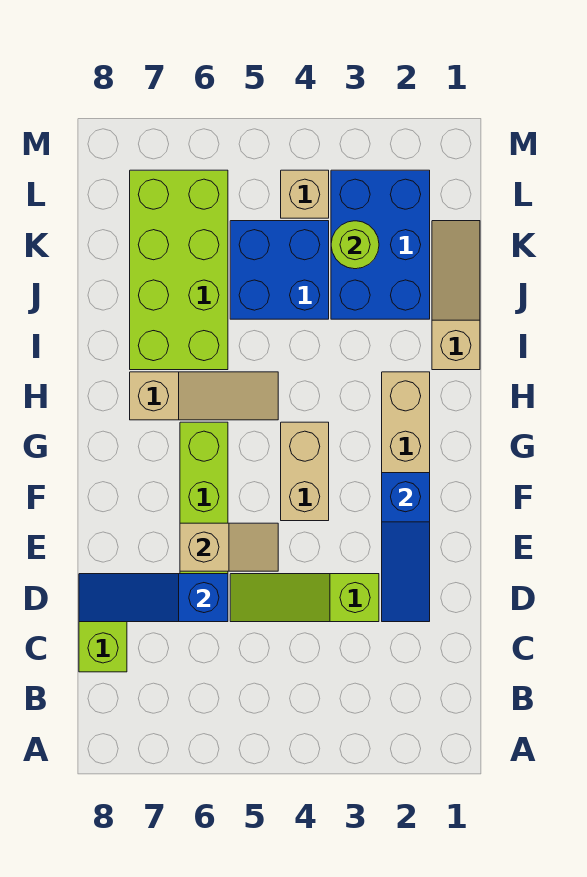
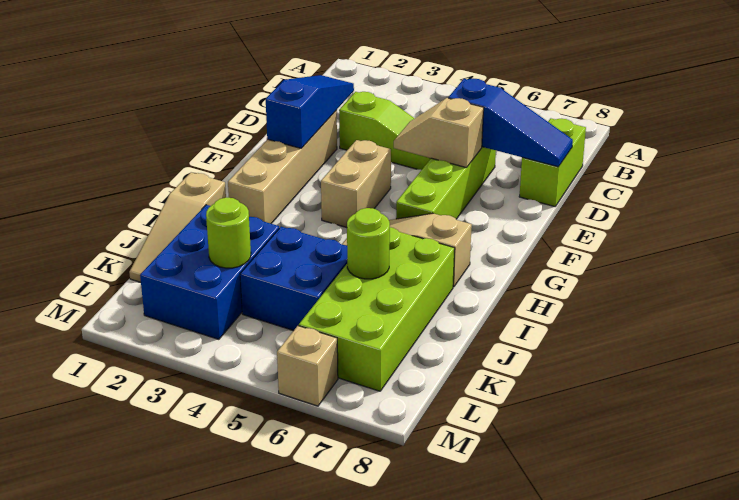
none -> lime round brick J6 level 2
tan brick L4 level 1 -> tan brick M6 level 1

